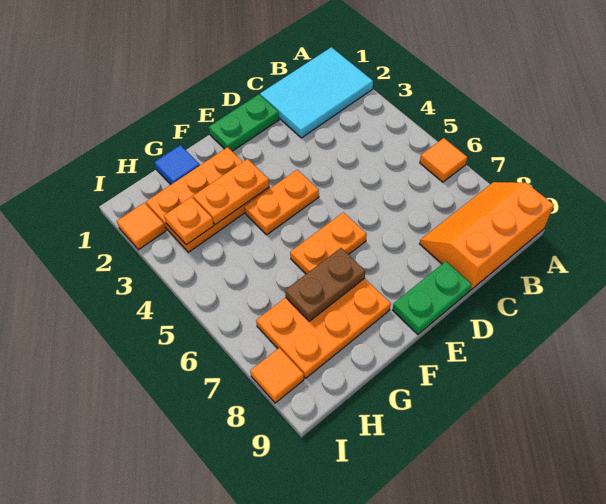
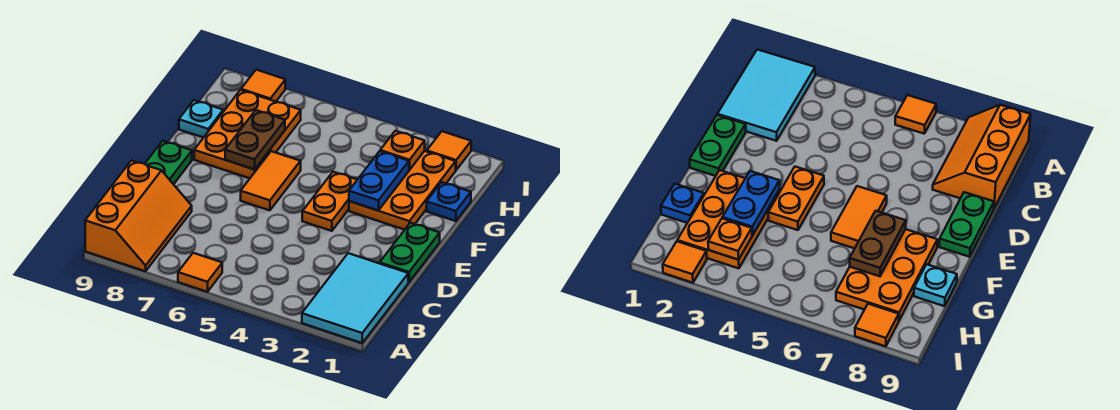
orange plate E6:F6 level 1 -> orange tile E6:F6 level 1
orange plate F3:G3 level 2 -> blue plate F3:G3 level 2
blue tile G1 level 1 -> blue plate G1 level 1
none -> cyan plate G9 level 1

